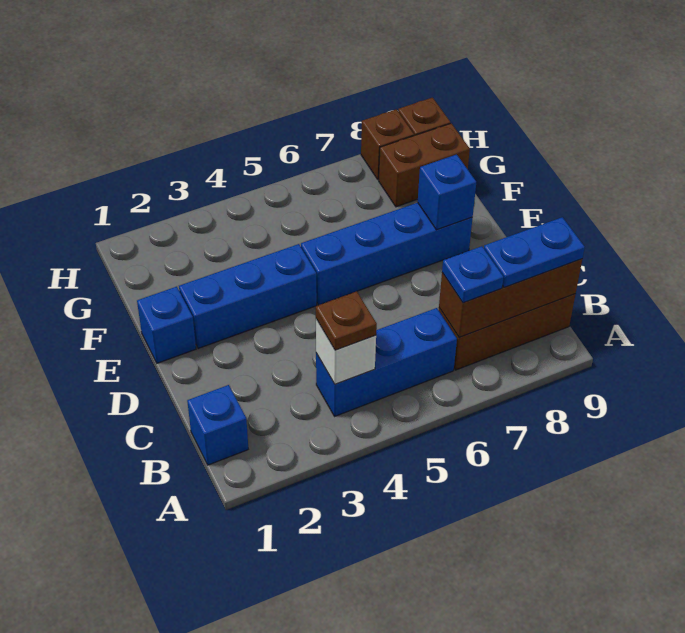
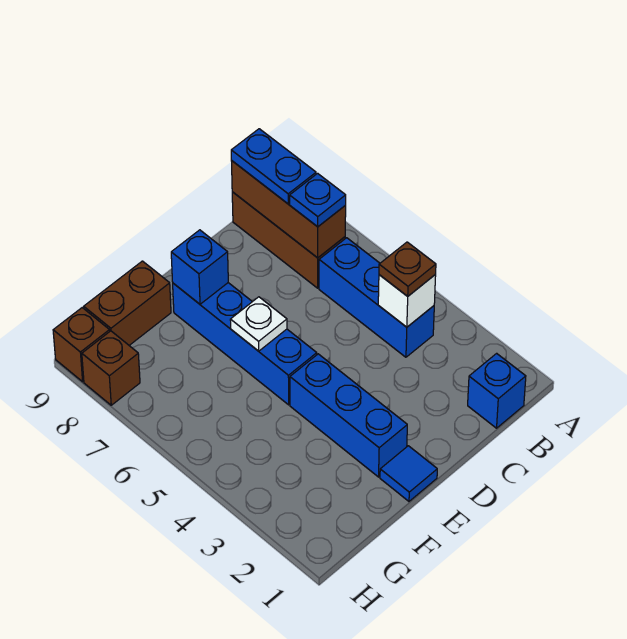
blue brick E1 level 1 -> blue tile E1 level 1
none -> white plate E6 level 2
brown brick G8:G9 level 1 -> brown brick F9:G9 level 1

